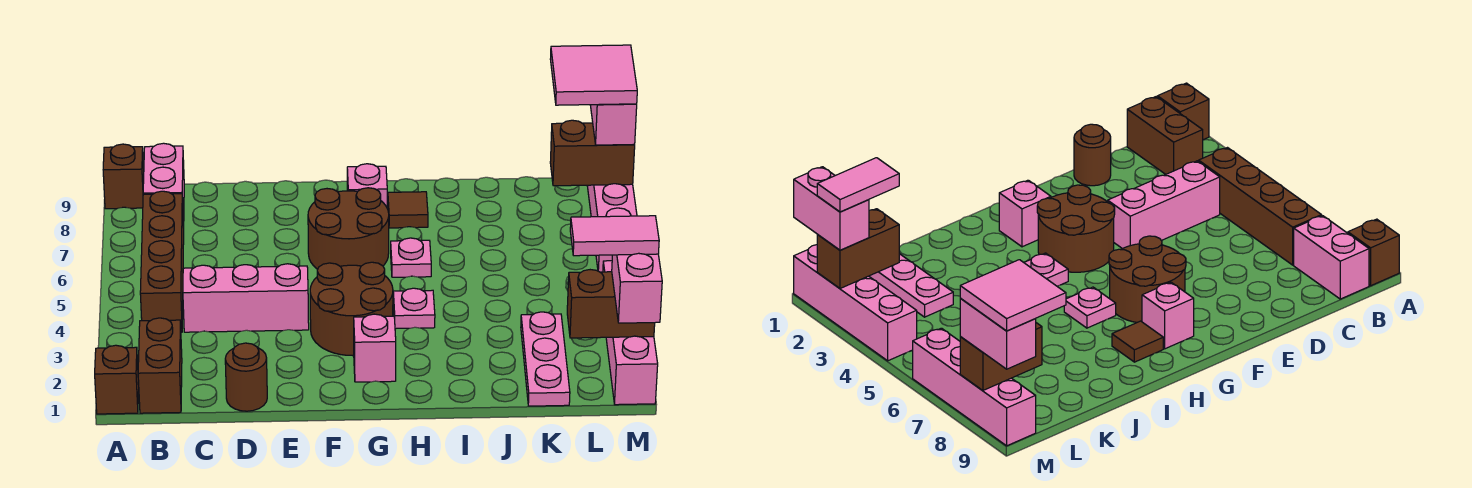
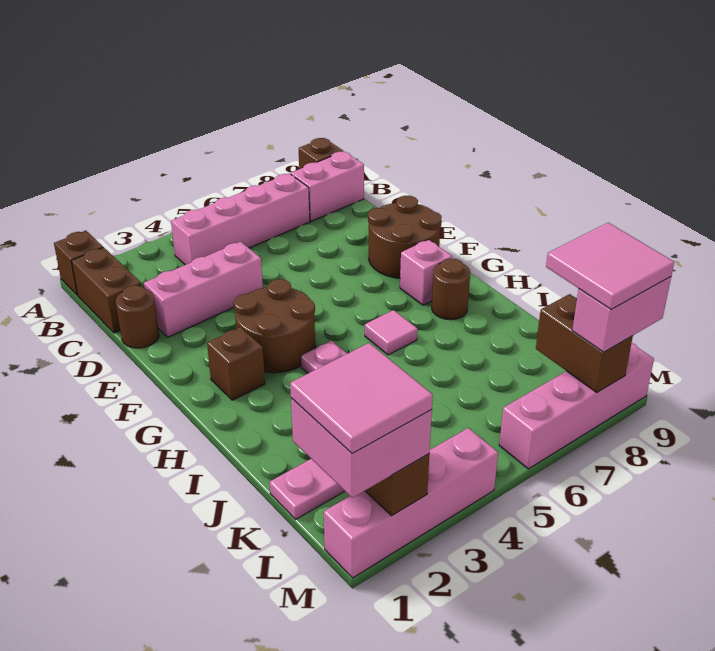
brown brick B1:B2 level 1 -> brown brick B1:C1 level 1
brown brick B4:B7 level 1 -> pink brick B4:B7 level 1
pink brick C4:E4 level 1 -> pink brick D2:D4 level 1
brown round brick F6:G7 level 1 -> brown round brick E8:F9 level 1
pink brick G2 level 1 -> brown brick G2 level 1
pink plate H6 level 1 -> pink tile H6 level 1
brown tile H8 level 1 -> brown round brick H8 level 1
pink tile L2:M2 level 4 -> pink tile L1:M2 level 4
pink brick M1:M2 level 3 -> pink brick L1:M2 level 3

